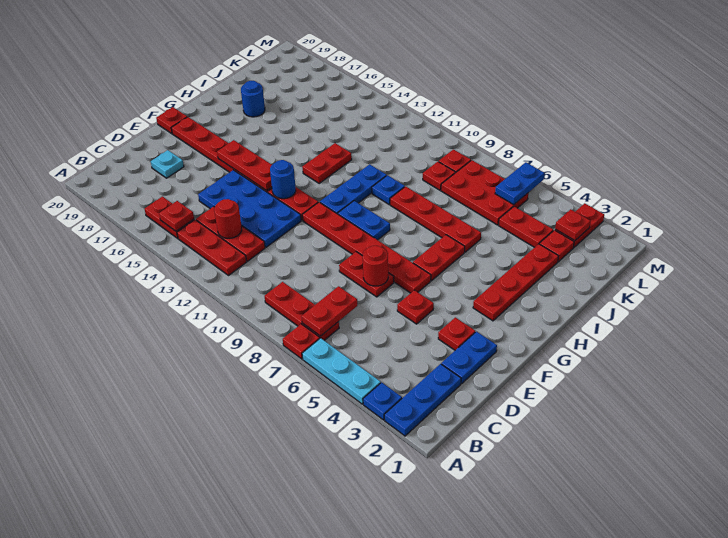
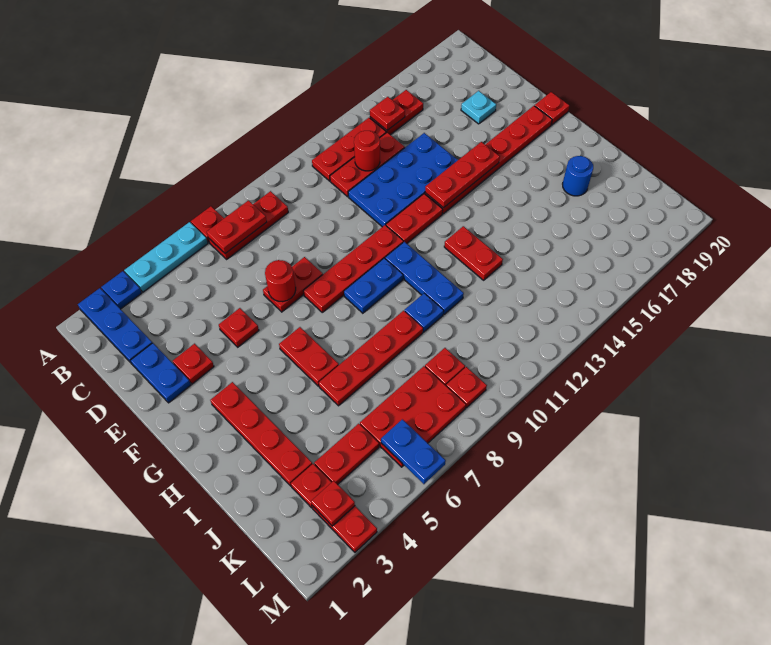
red plate B7:C7 level 2 -> red plate B7:B8 level 2
red plate F6:F11 level 1 -> red plate F8:F11 level 1
blue round brick F13 level 2 -> none

